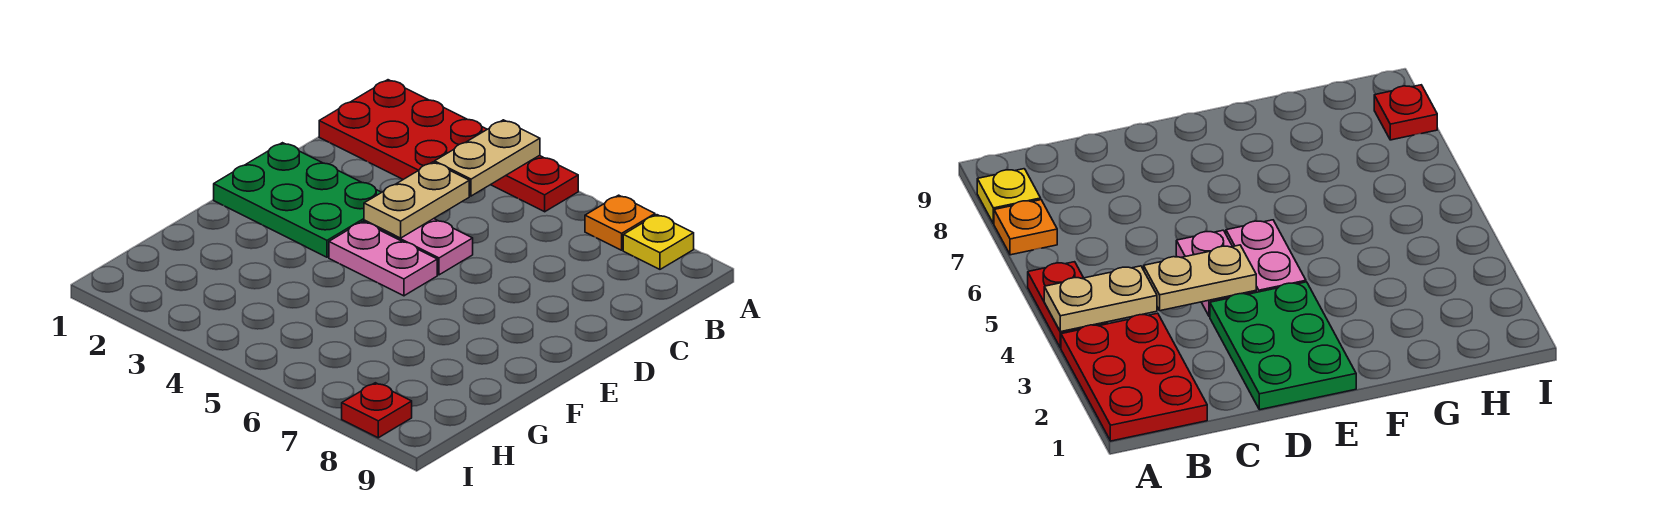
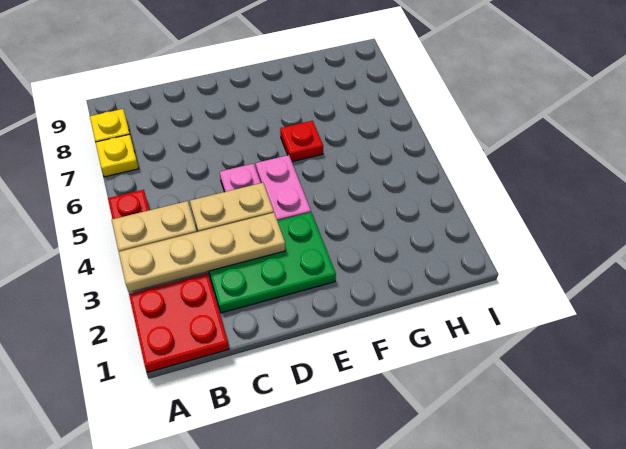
red plate A1:B3 level 1 -> red plate A1:B2 level 1
none -> tan plate A3:D3 level 2
orange plate A7 level 1 -> yellow plate A7 level 1
green plate D1:E3 level 1 -> green plate C2:E3 level 1
red plate I8 level 1 -> red plate F6 level 1

